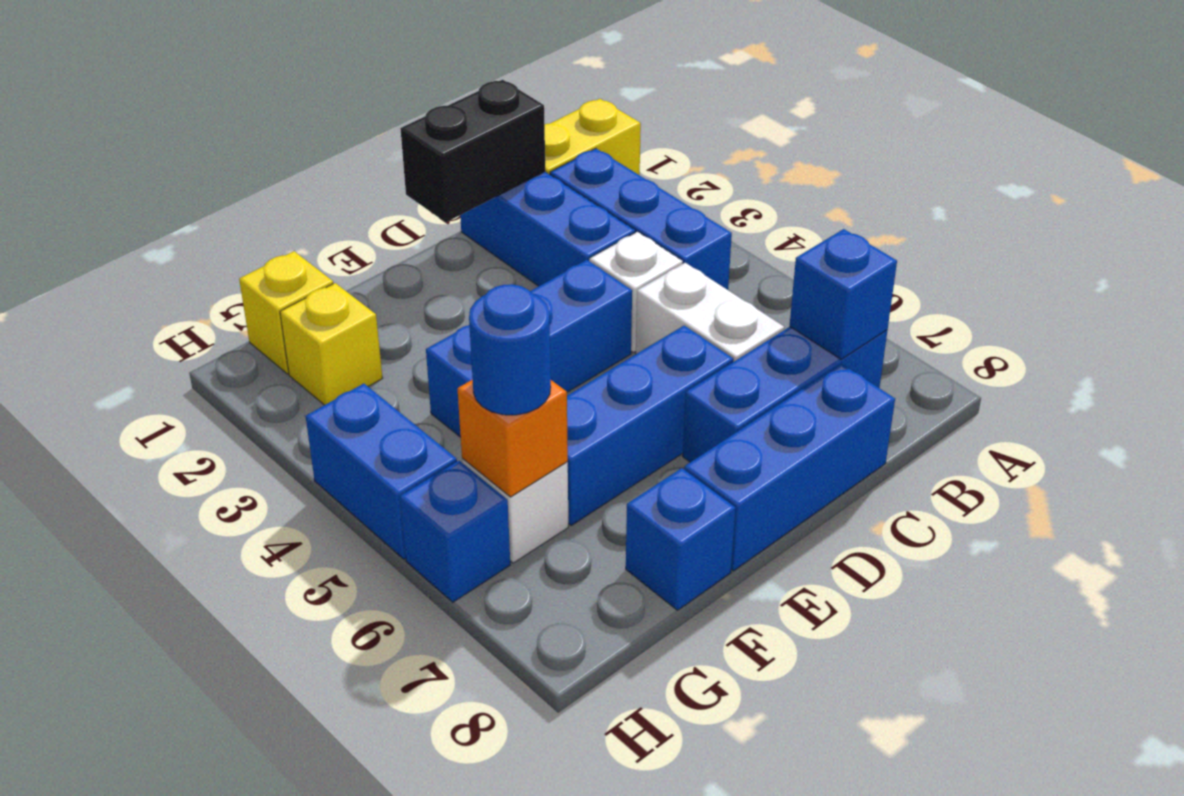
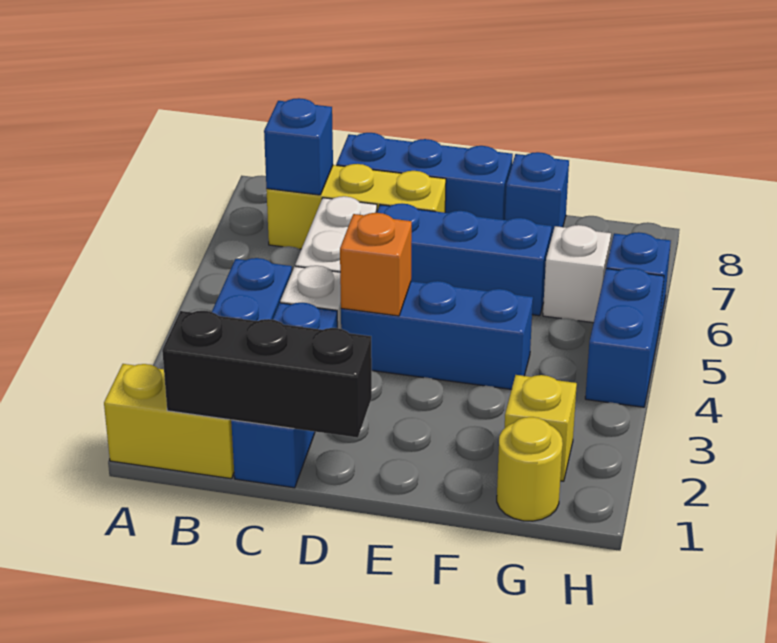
blue brick B7:D7 level 1 -> yellow brick B7:D7 level 1
black brick C1:D1 level 2 -> black brick B1:D1 level 2
yellow brick G1 level 1 -> yellow round brick G1 level 1
orange brick G6 level 2 -> orange brick D4 level 2
blue round brick G6 level 3 -> none

